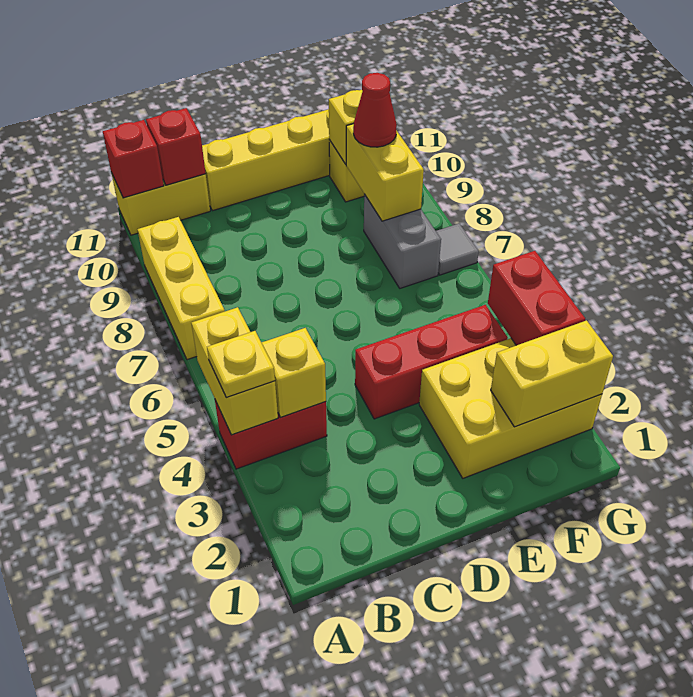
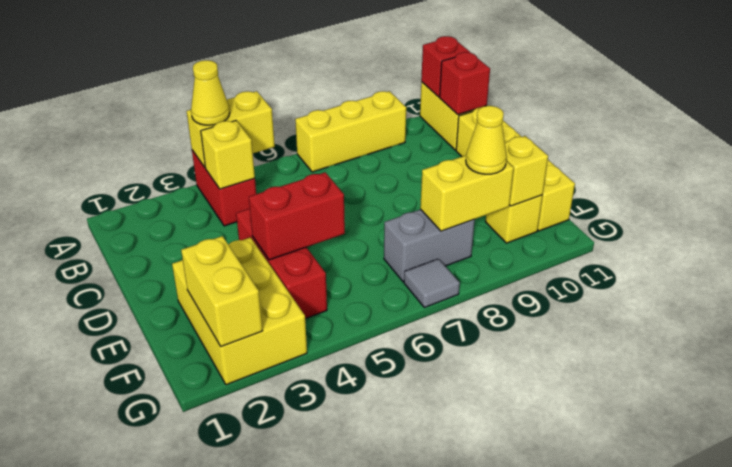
yellow plate A4 level 3 -> yellow cone A4 level 3
red cone F9 level 3 -> yellow cone F9 level 3
red brick G3:G4 level 2 -> red brick E4:E5 level 2

